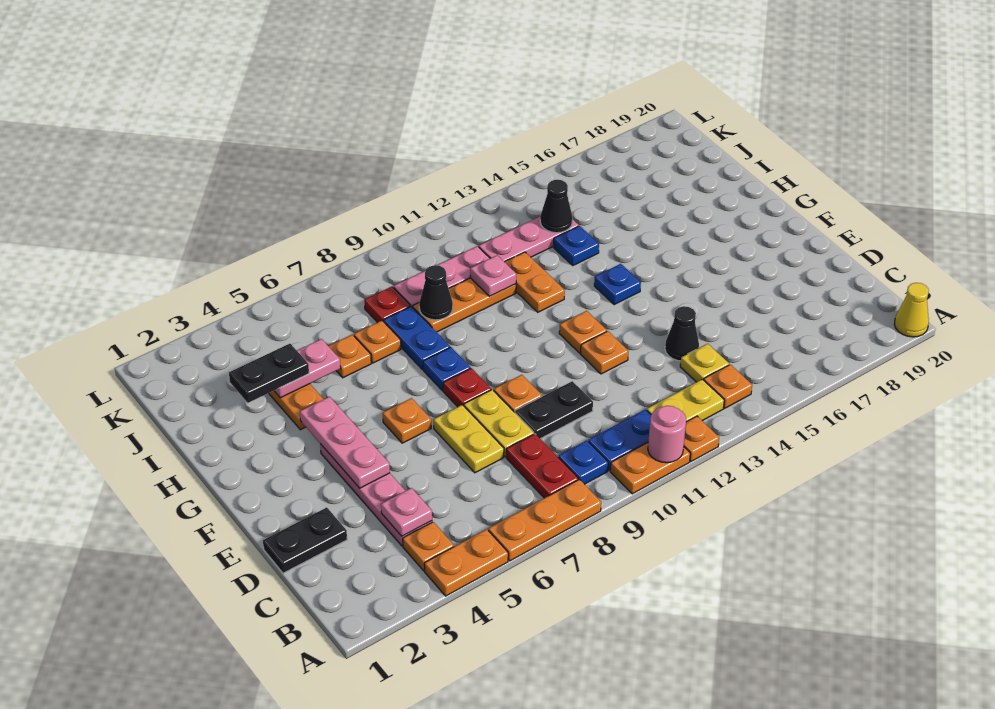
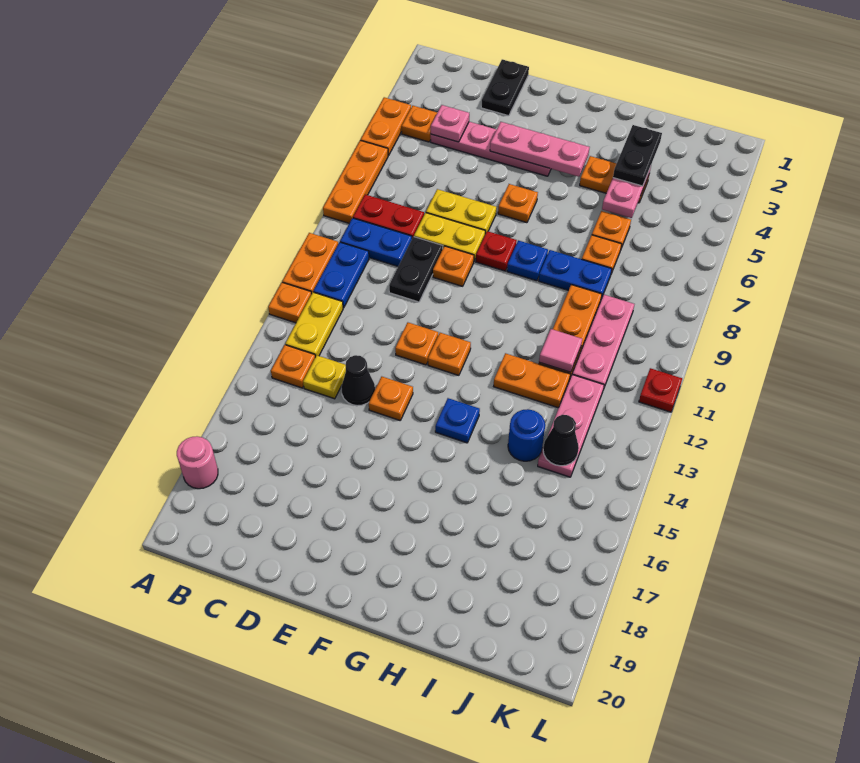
pink round brick A11 level 2 -> pink round brick A18 level 1
yellow cone A20 level 1 -> none
blue plate B9 level 1 -> blue plate B9:C9 level 1
none -> orange plate E14 level 1
black cone I9 level 2 -> none
pink plate I11 level 2 -> pink tile I11 level 2
blue plate I14 level 1 -> blue round brick I14 level 1
red plate J8 level 1 -> red plate L11 level 1

